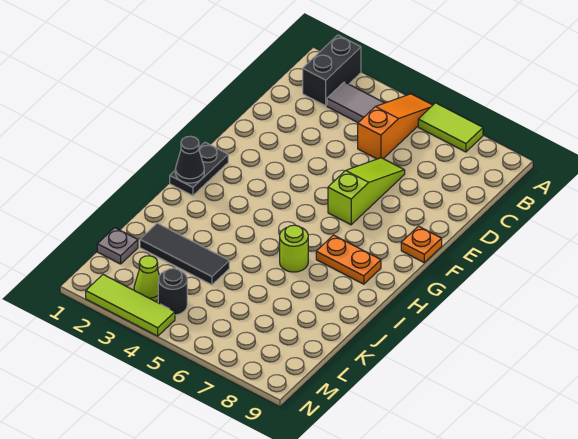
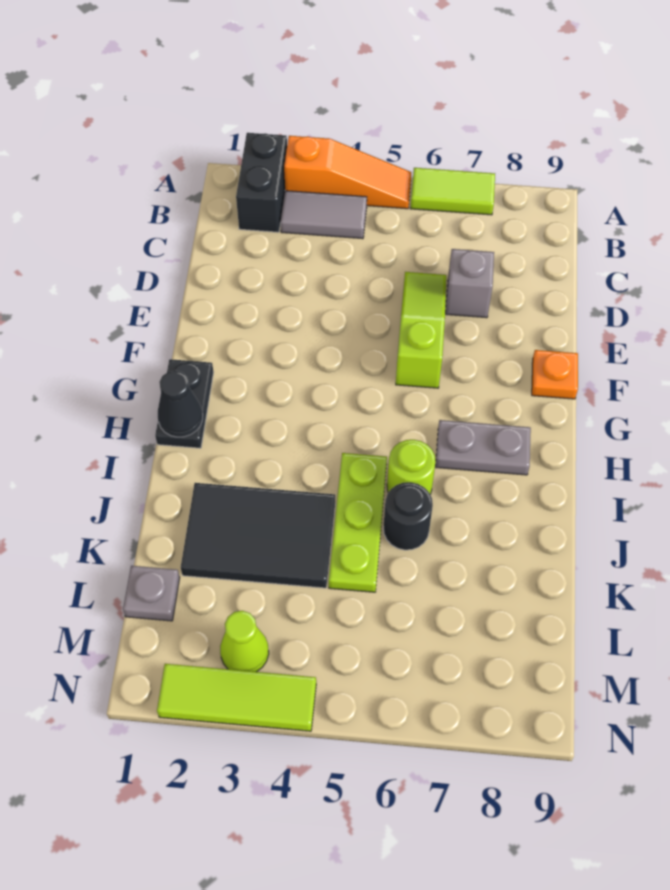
orange slope A5:C5 level 1 top C -> orange slope A3:A5 level 1 top 3
none -> grey brick D7 level 1
orange plate H7:H8 level 1 -> grey plate H7:H8 level 1
none -> lime plate I5:K5 level 1
black tile K2:K4 level 1 -> black tile J2:K4 level 1
black round brick M4 level 1 -> black round brick J6 level 1

